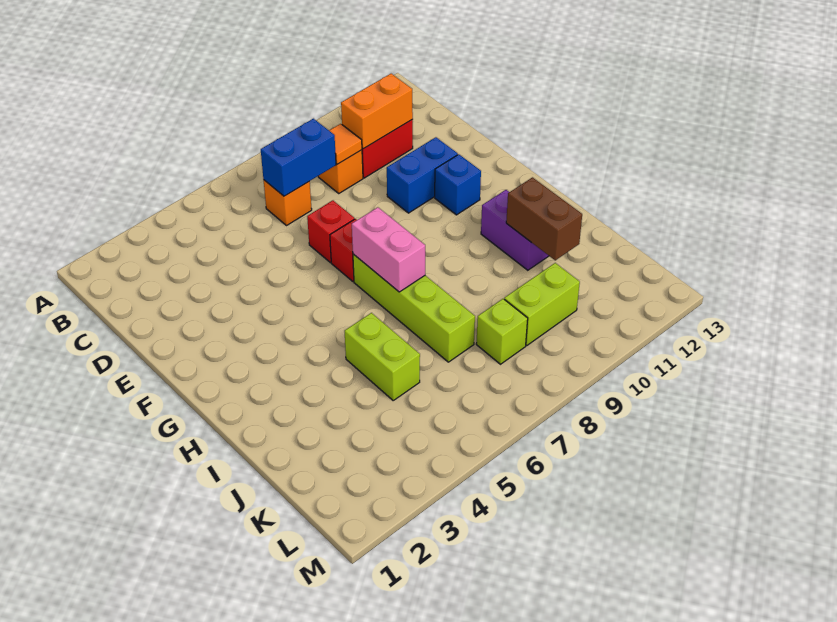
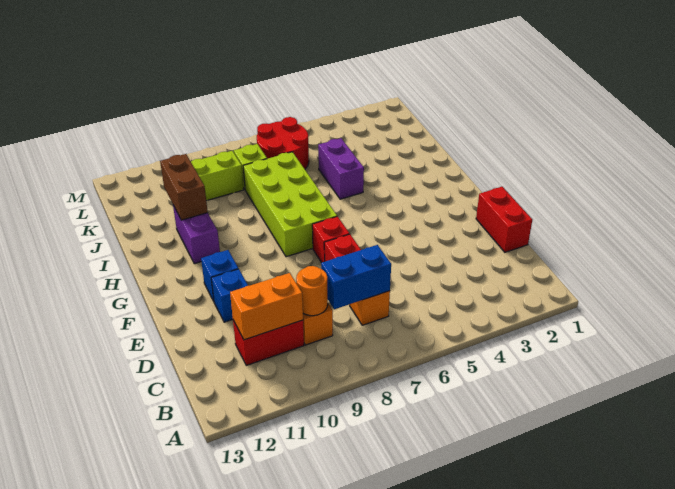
orange tile C9 level 2 -> orange round brick C9 level 2
none -> red brick D1:E1 level 1
blue brick E10:E11 level 1 -> blue brick E11 level 1
lime brick G7:J7 level 1 -> lime brick G7:J8 level 1
pink brick G7:H7 level 2 -> none
lime brick I5:J5 level 1 -> purple brick I5:J5 level 1
none -> red round brick K6:L7 level 1

